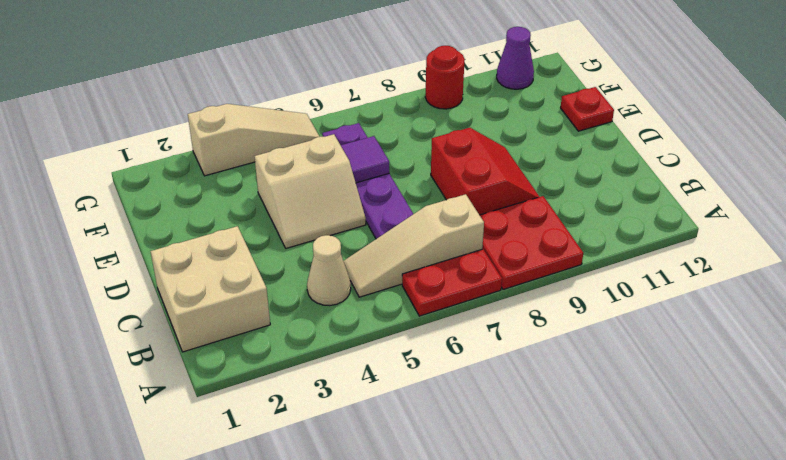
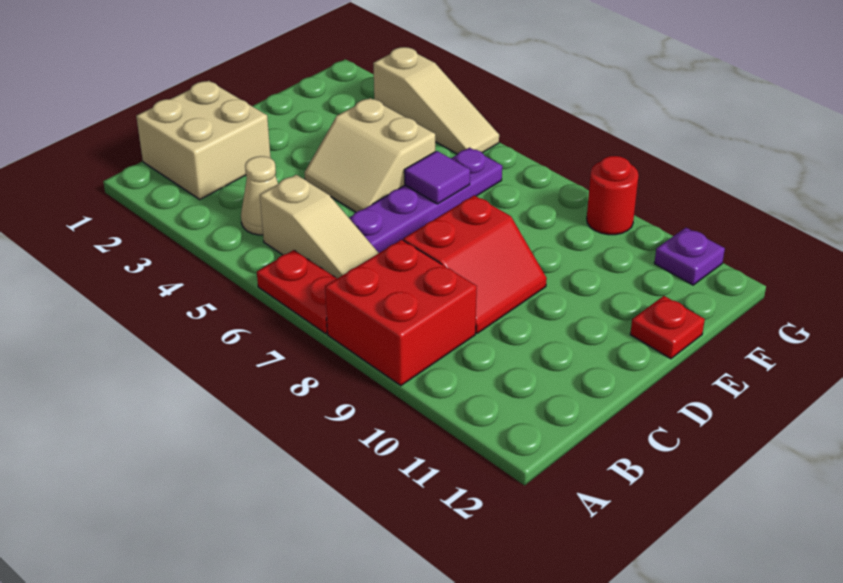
red plate A8:B9 level 1 -> red brick A8:B9 level 1
tan slope B5:B7 level 1 top 7 -> tan slope B5:B7 level 1 top 5
purple cone G11 level 1 -> purple plate G11 level 1

